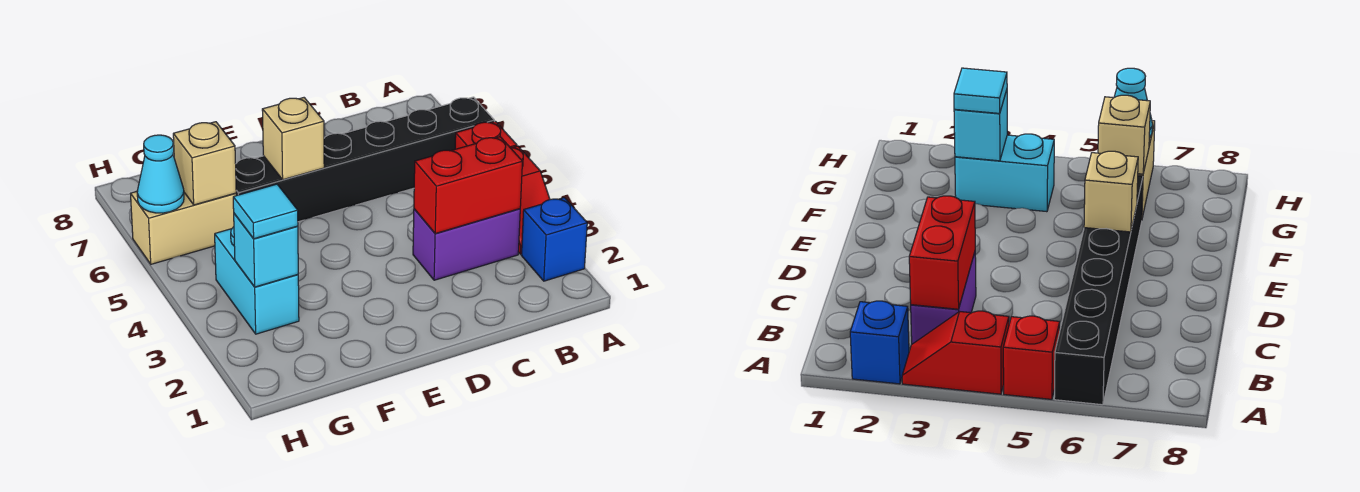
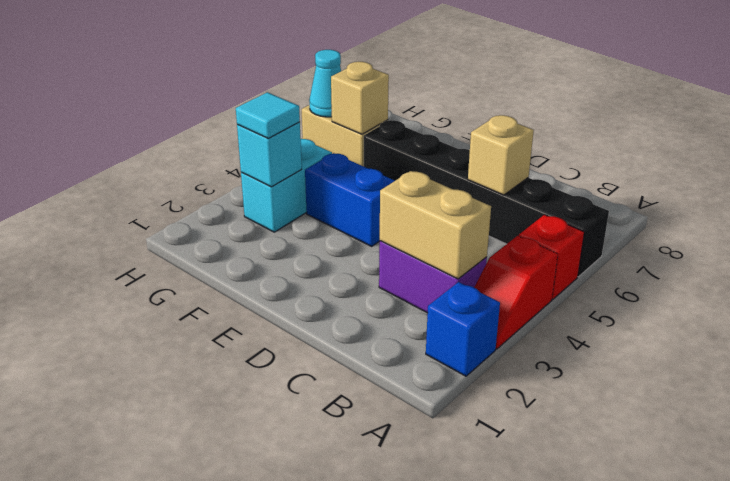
red brick B3:C3 level 2 -> tan brick B3:C3 level 2
none -> blue brick E4:F4 level 1
tan brick E6 level 2 -> tan brick C6 level 2

